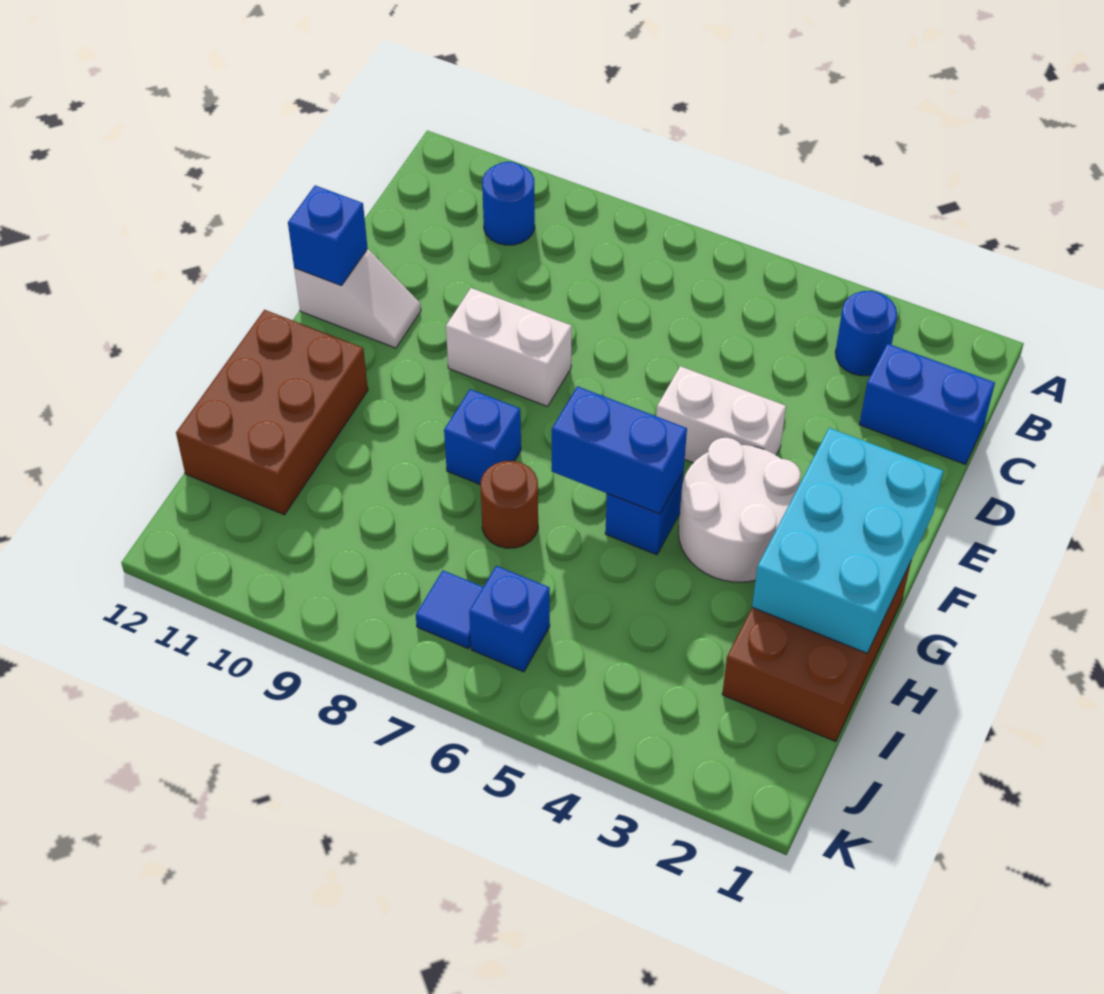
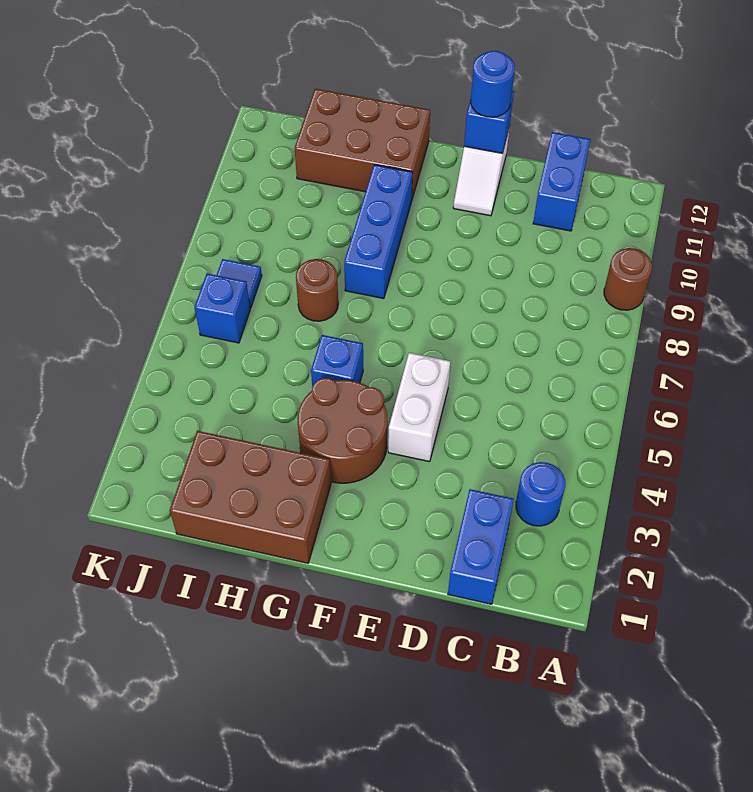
none -> brown round brick A9 level 1
blue round brick B10 level 1 -> blue round brick E12 level 3
white brick E8:E9 level 1 -> none
cyan brick F1:H2 level 2 -> none
white round brick F3:G4 level 1 -> brown round brick F3:G4 level 1
blue brick G5:G6 level 2 -> blue brick C11:C12 level 1
blue brick G8 level 1 -> blue brick G8:G10 level 1

